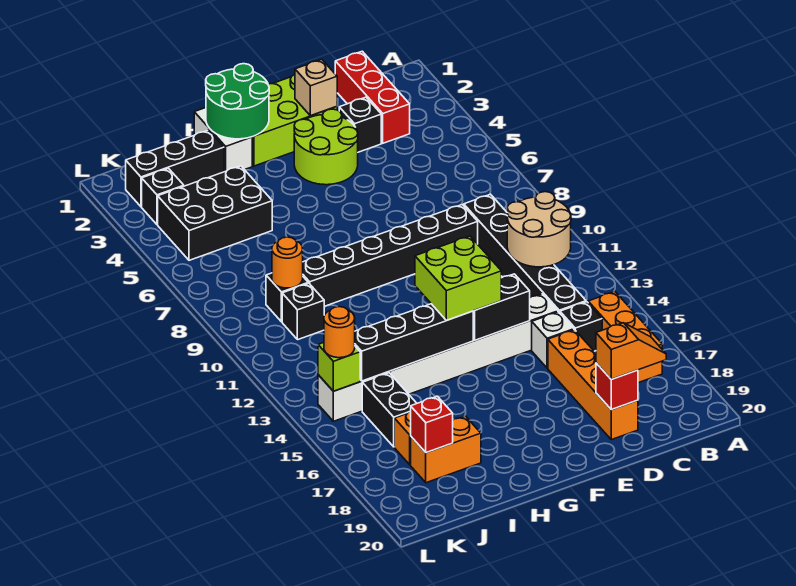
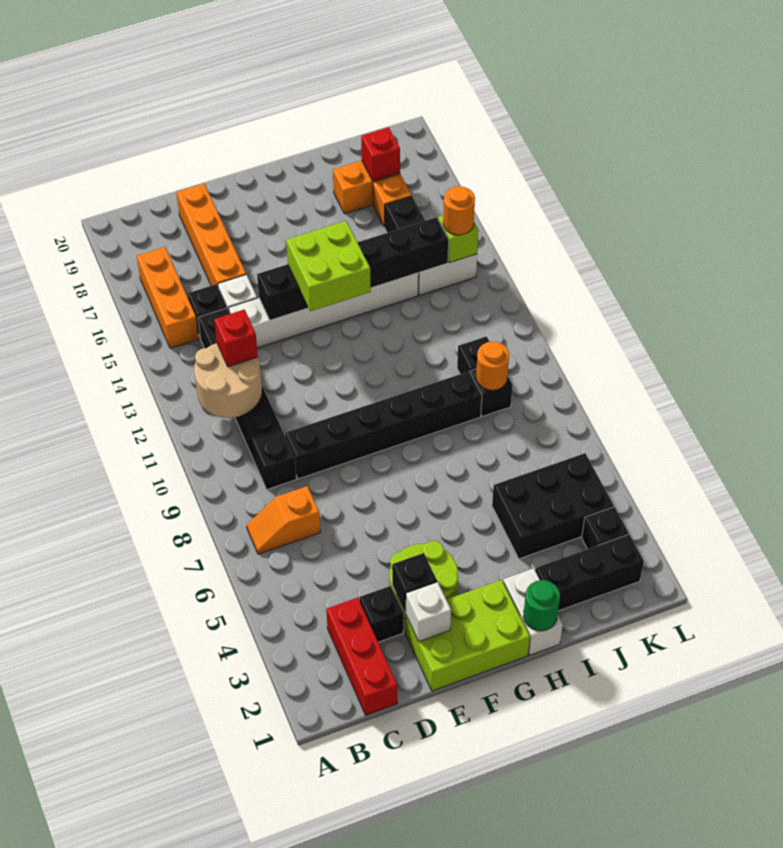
orange slope C19:D19 level 3 top D -> orange slope B7:C7 level 1 top C
red brick D19 level 2 -> red brick C12 level 3
tan brick E2 level 2 -> white brick E2 level 2
none -> black brick E3 level 2
green round brick G1:H2 level 2 -> green round brick H1 level 2

